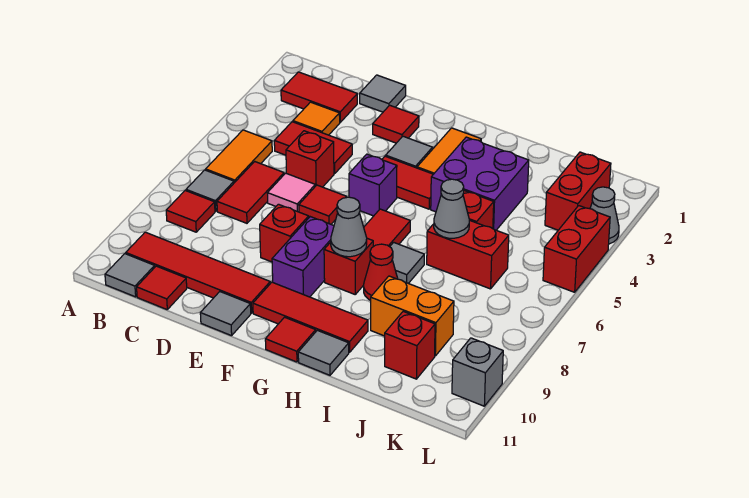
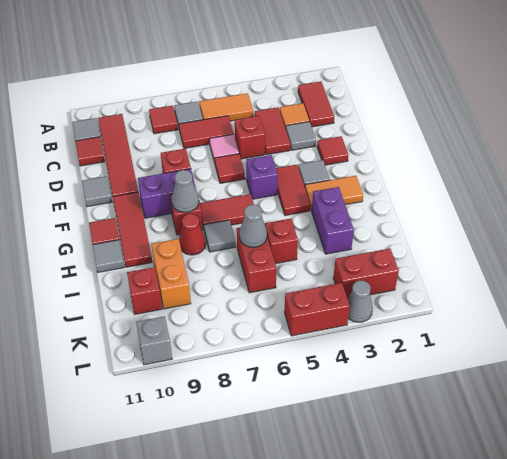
grey tile D1 level 1 -> grey tile D3 level 1
purple brick H3:I4 level 1 -> purple brick H3:I3 level 1

